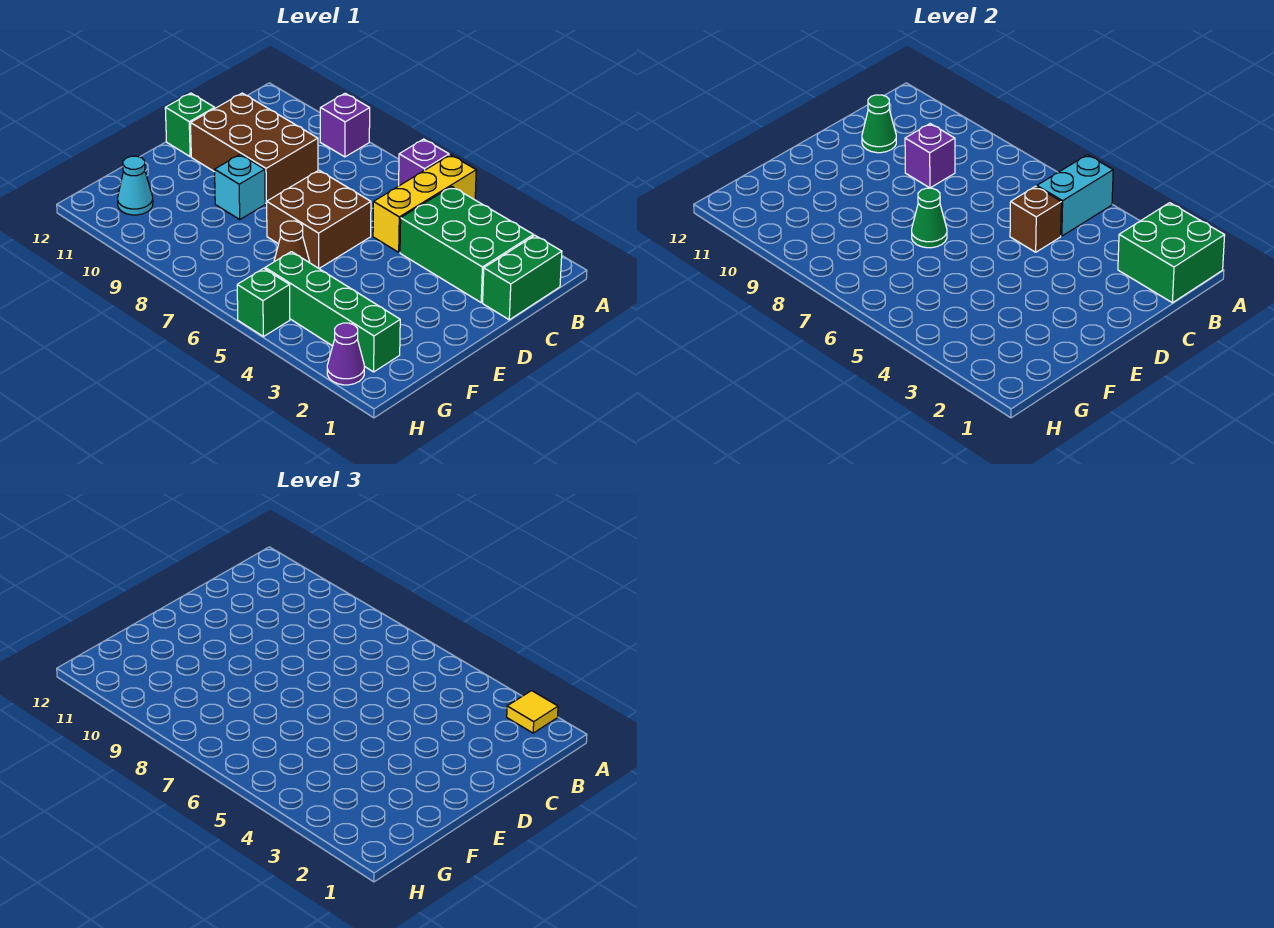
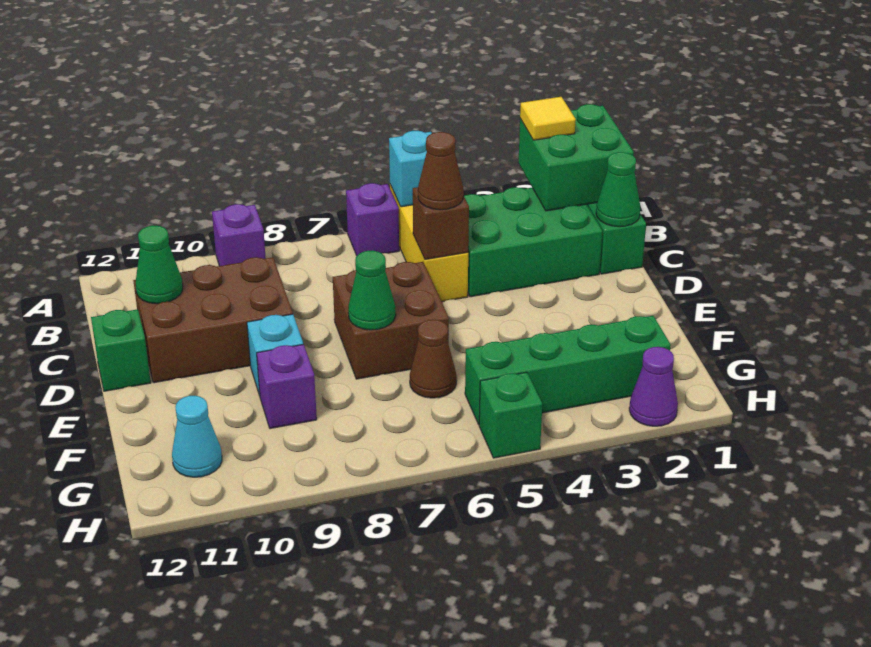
cyan brick A5:B5 level 2 -> cyan brick A5 level 2
none -> green cone C1 level 2
none -> brown cone C5 level 3
purple brick C9 level 2 -> purple brick F9 level 1

